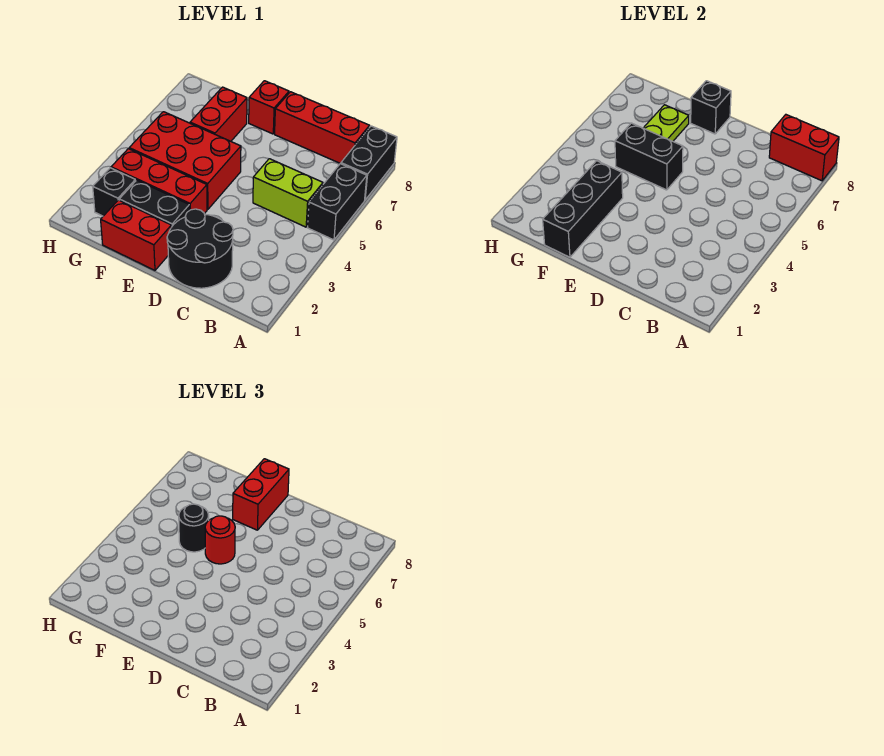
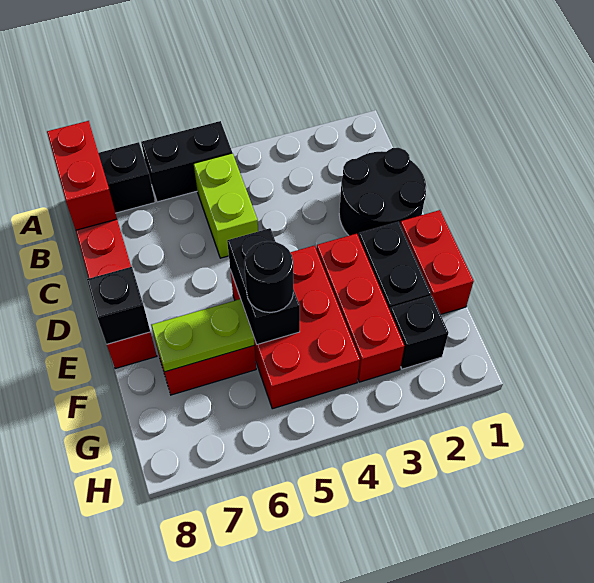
red round brick E5 level 3 -> none
red brick E7:E8 level 3 -> none
black brick F1:F3 level 2 -> none

